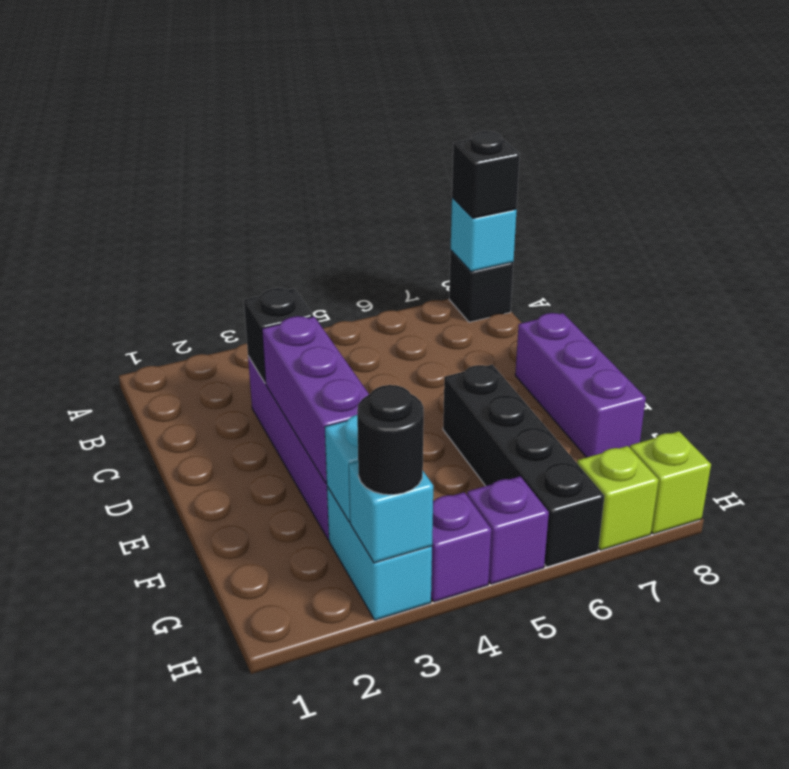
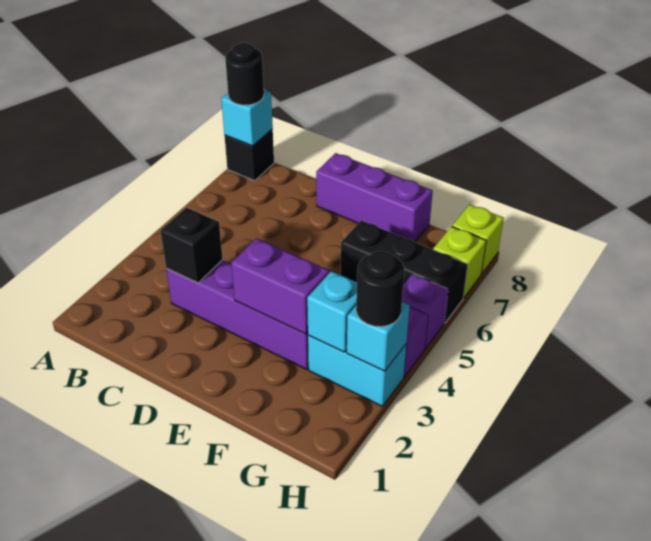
black brick A8 level 3 -> black round brick A8 level 3
purple brick D3:F3 level 2 -> purple brick E3:F3 level 2
black brick E6:H6 level 1 -> black brick F6:H6 level 1

